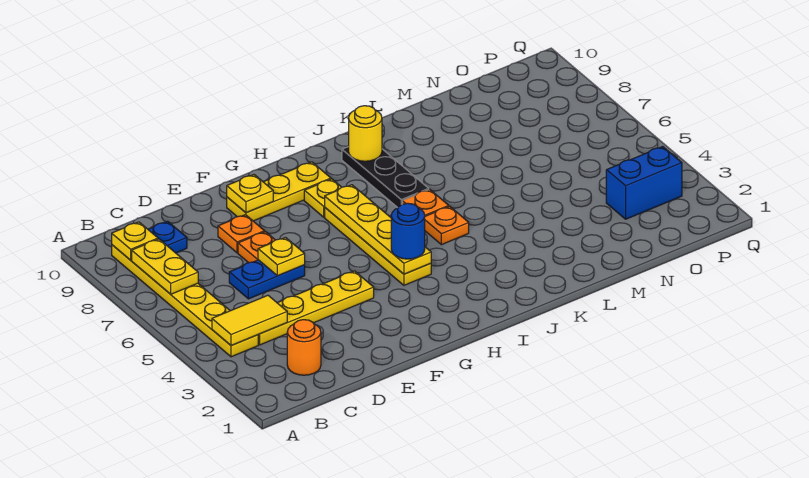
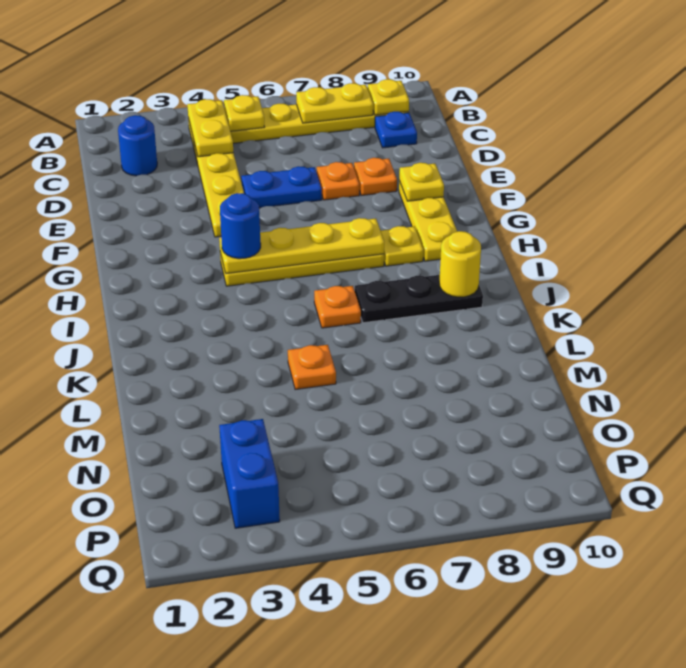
yellow tile B4:C4 level 2 -> yellow plate B4:C4 level 2
orange round brick C2 level 1 -> blue round brick C2 level 1
blue plate D6:E6 level 1 -> blue plate E5:E6 level 1
yellow plate E6 level 2 -> yellow plate B5 level 2
orange plate J5 level 1 -> orange plate L5 level 1

